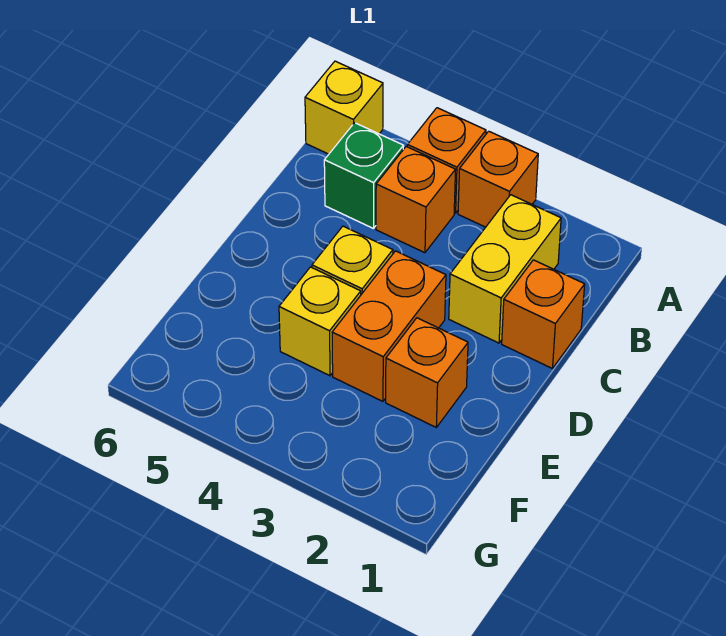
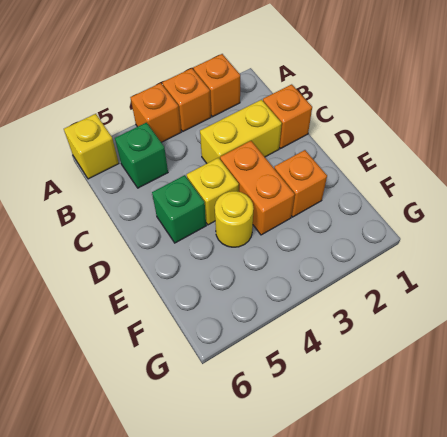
yellow brick B2:C2 level 1 -> yellow brick C2:C3 level 1
orange brick B4 level 1 -> orange brick A2 level 1
none -> green brick D5 level 1
yellow brick E4 level 1 -> yellow round brick E4 level 1

